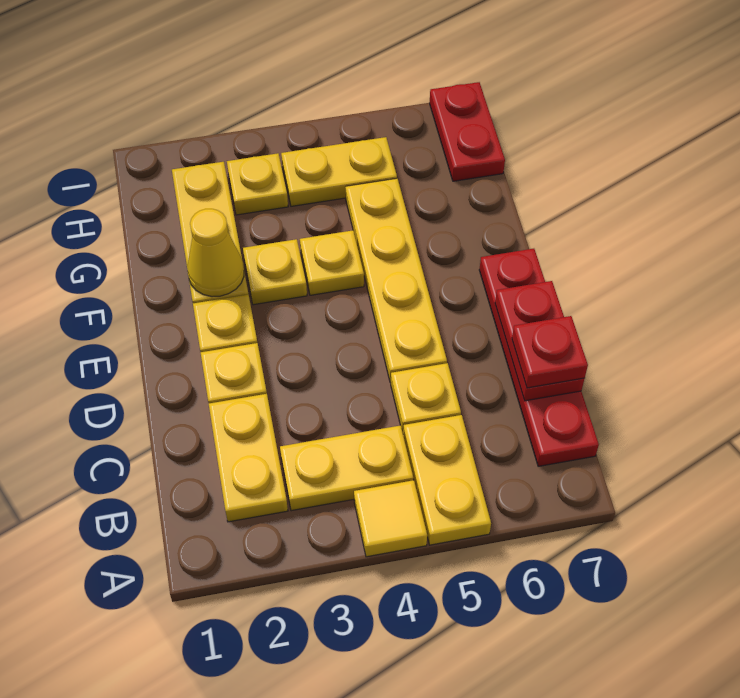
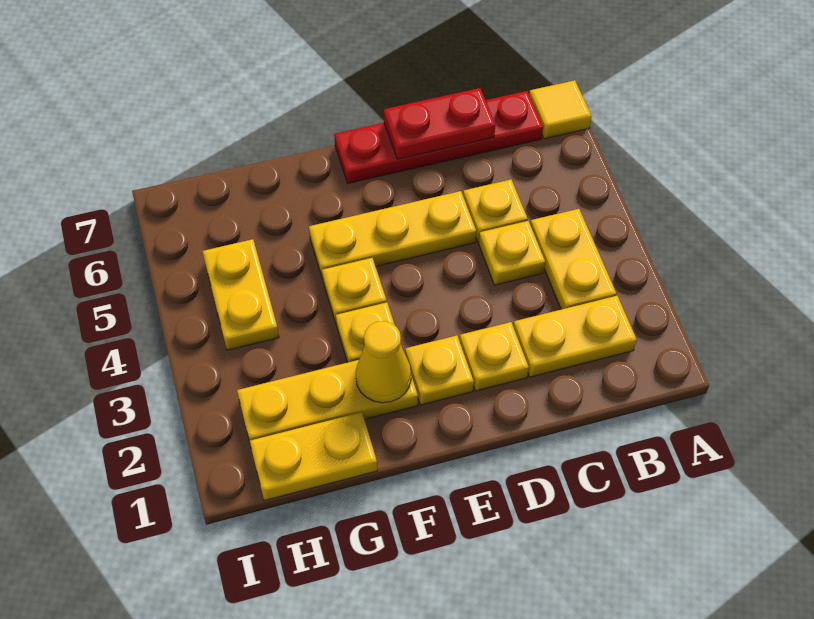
yellow tile A4 level 1 -> yellow tile A7 level 1
yellow plate A5:B5 level 1 -> yellow plate G1:H1 level 1
red plate C7 level 3 -> none
yellow plate D5:G5 level 1 -> yellow plate D5:F5 level 1
yellow plate H3 level 1 -> yellow plate C4 level 1
red plate H7:I7 level 1 -> none

